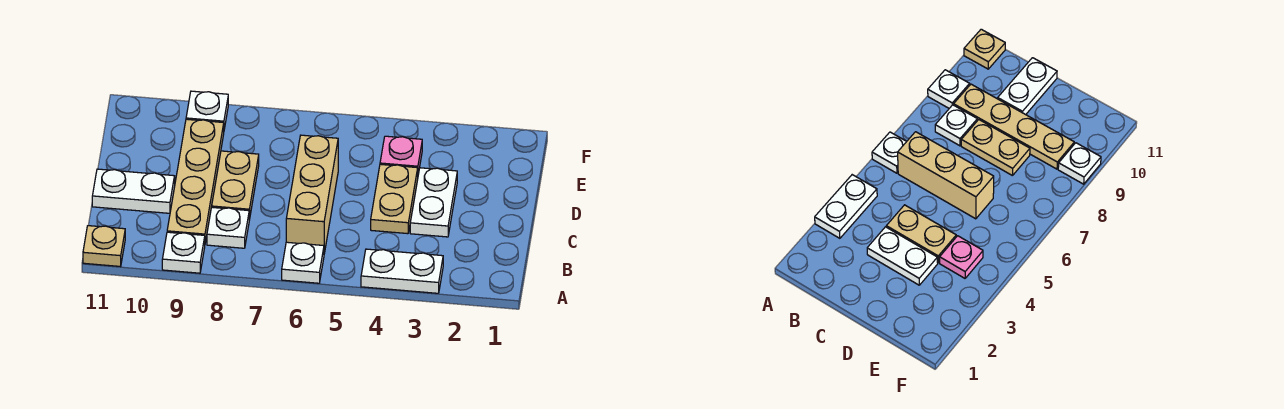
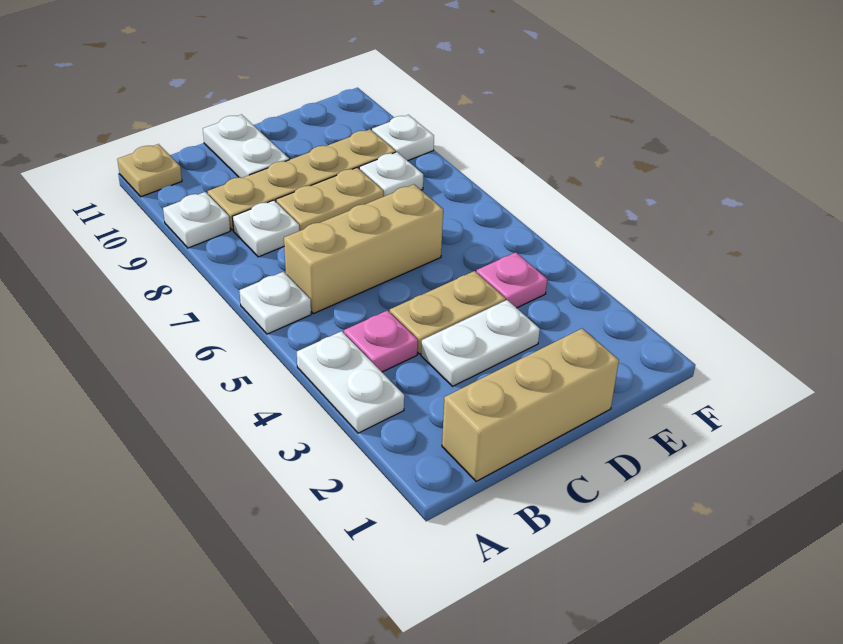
none -> tan brick B1:D1 level 1
none -> pink plate B4 level 1
none -> white plate E8 level 1

